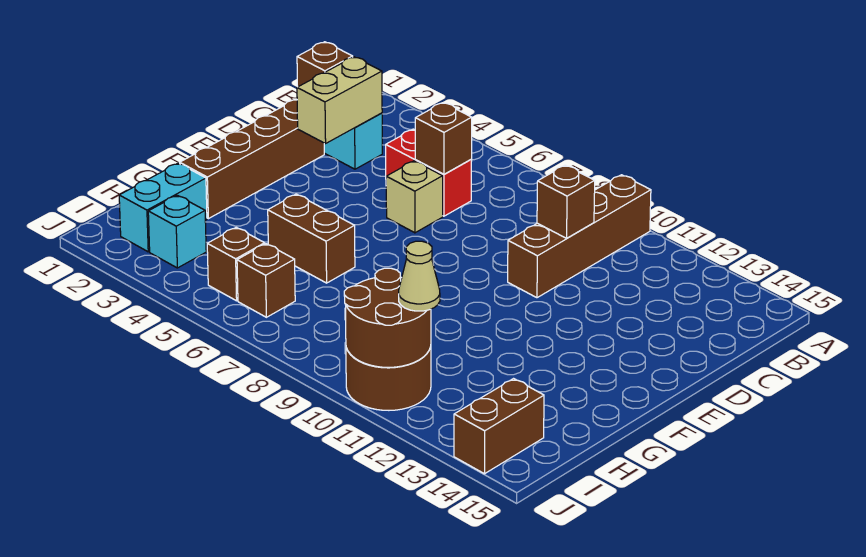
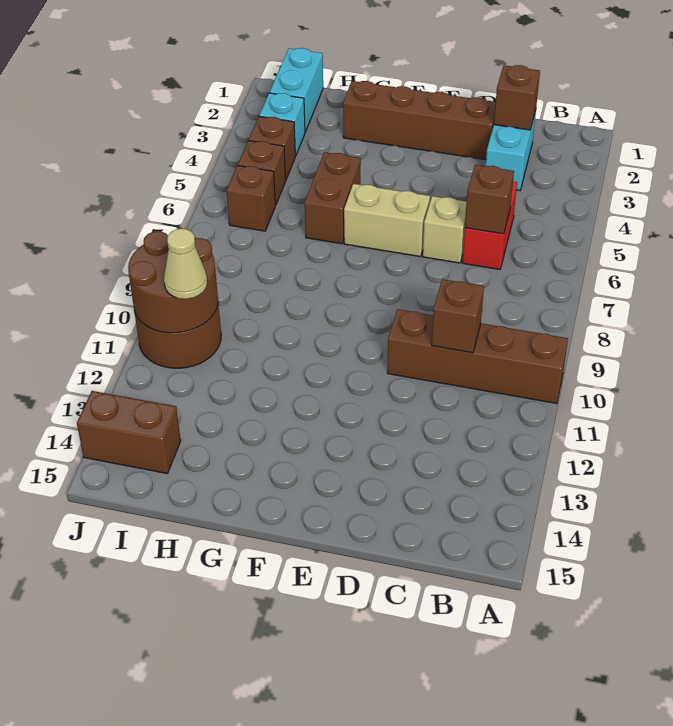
tan brick C3:D3 level 2 -> tan brick E6:F6 level 1
cyan brick H2:I2 level 1 -> cyan brick I1:I2 level 1
none -> brown brick I4 level 1

